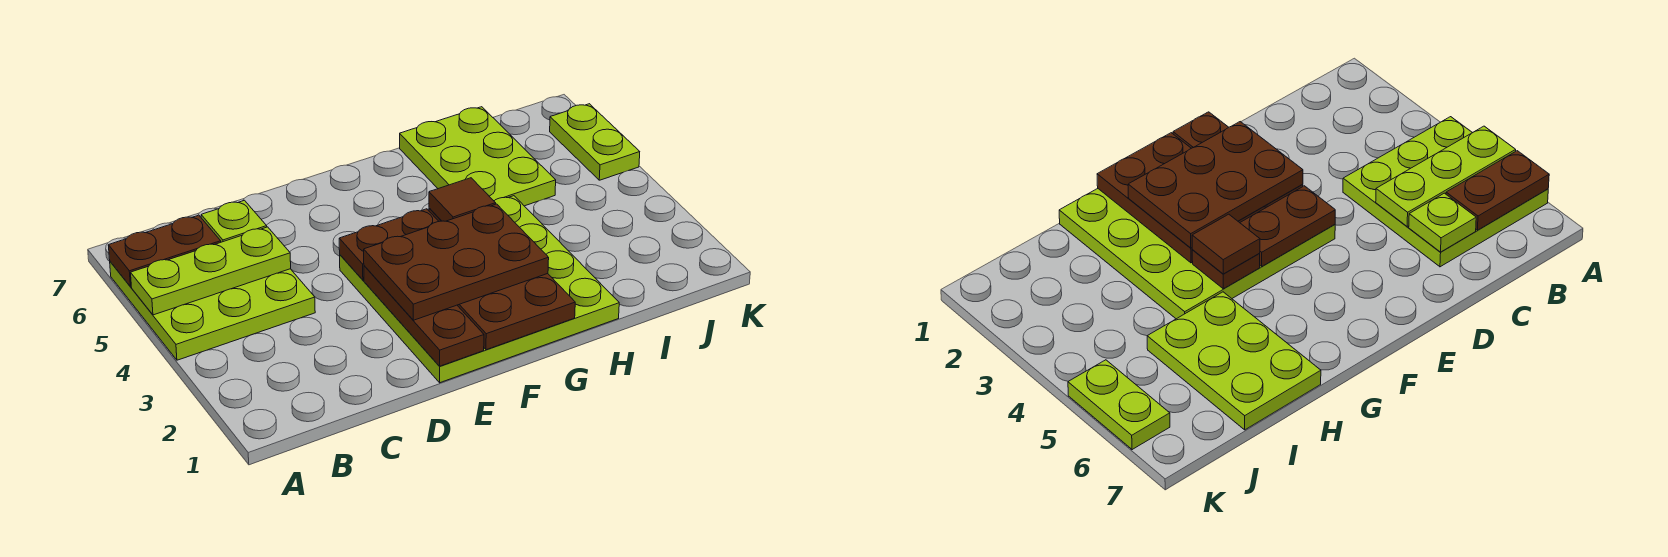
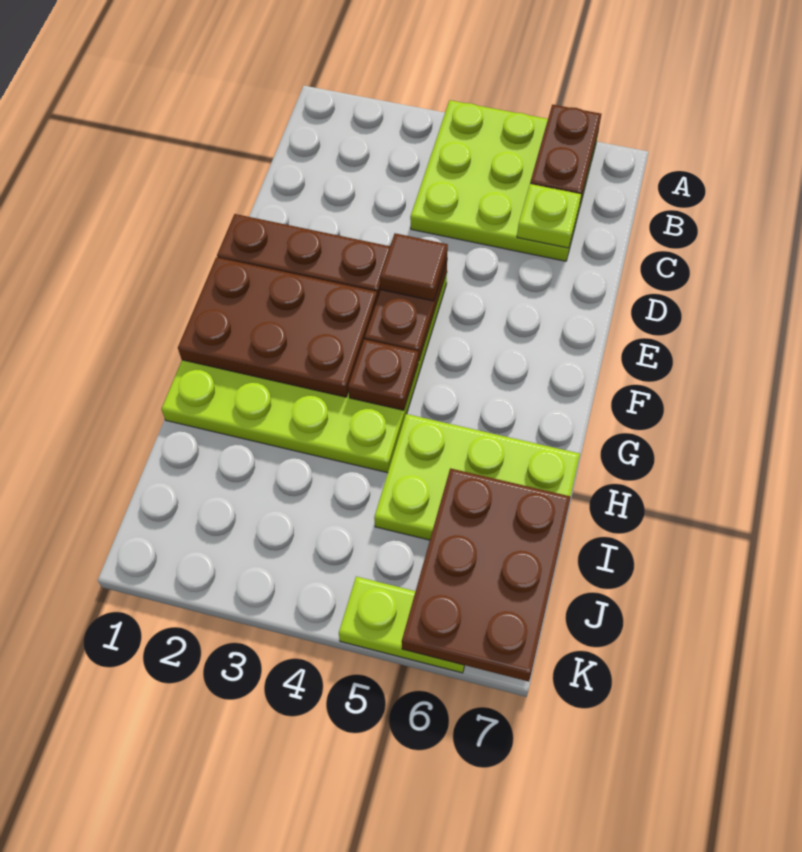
lime plate A5:C5 level 2 -> none
brown plate E2:G3 level 3 -> brown plate I6:K7 level 2
brown tile G4 level 3 -> brown tile E4 level 3

